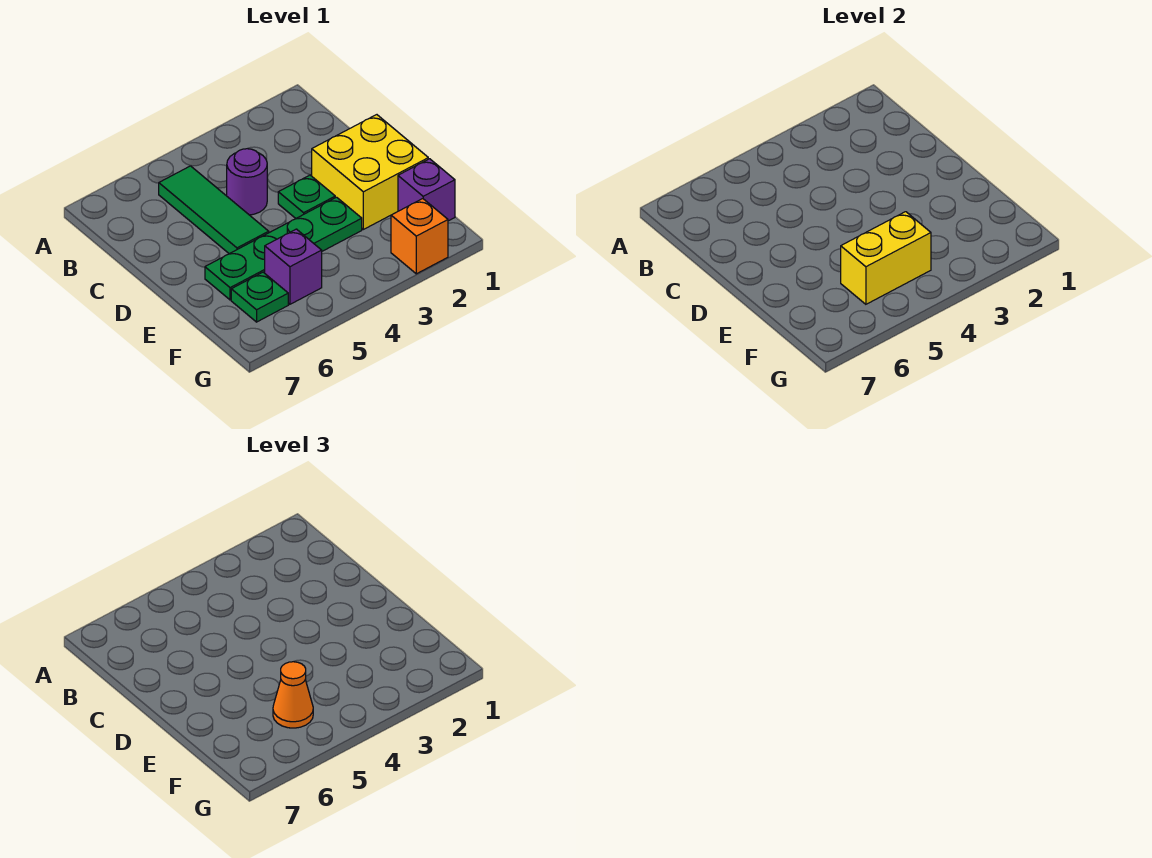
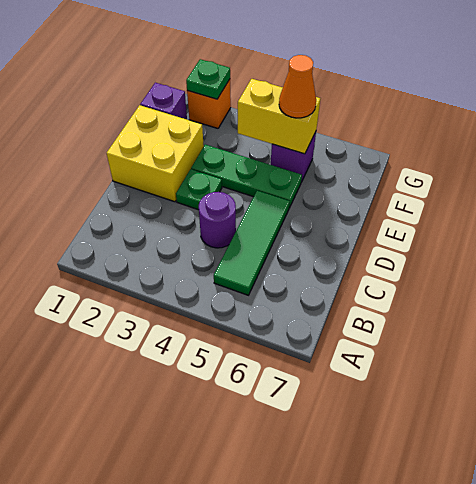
green plate E3:E6 level 1 -> green plate E3:E5 level 1
green plate F6 level 1 -> green plate G2 level 2

